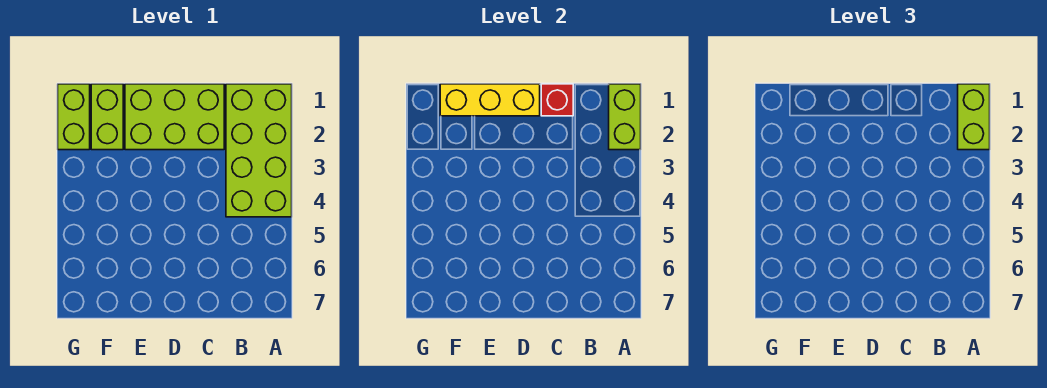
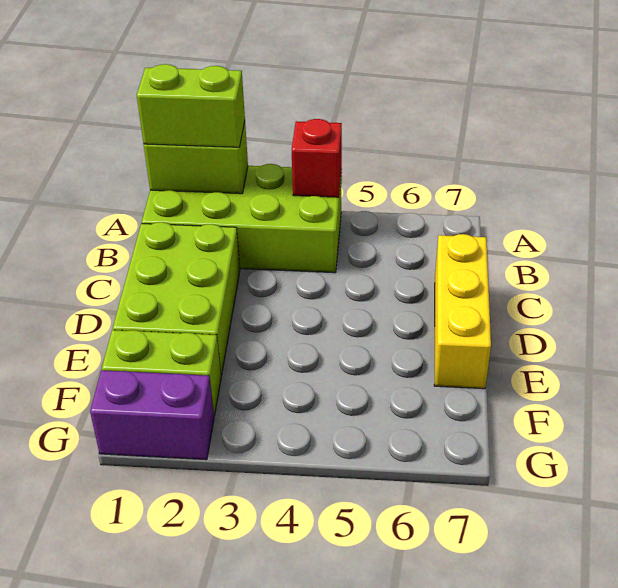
red brick C1 level 2 -> red brick A4 level 2
yellow brick D1:F1 level 2 -> yellow brick C7:E7 level 1
lime brick G1:G2 level 1 -> purple brick G1:G2 level 1

